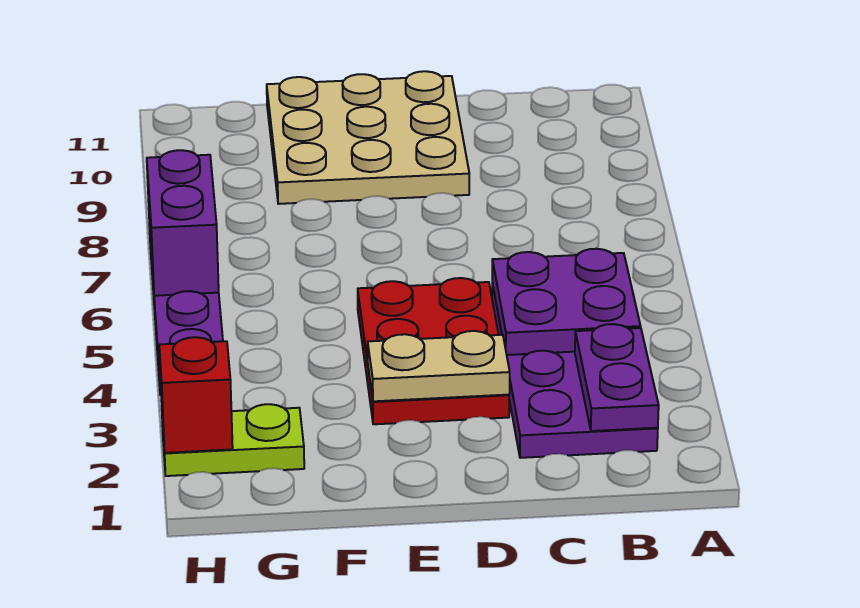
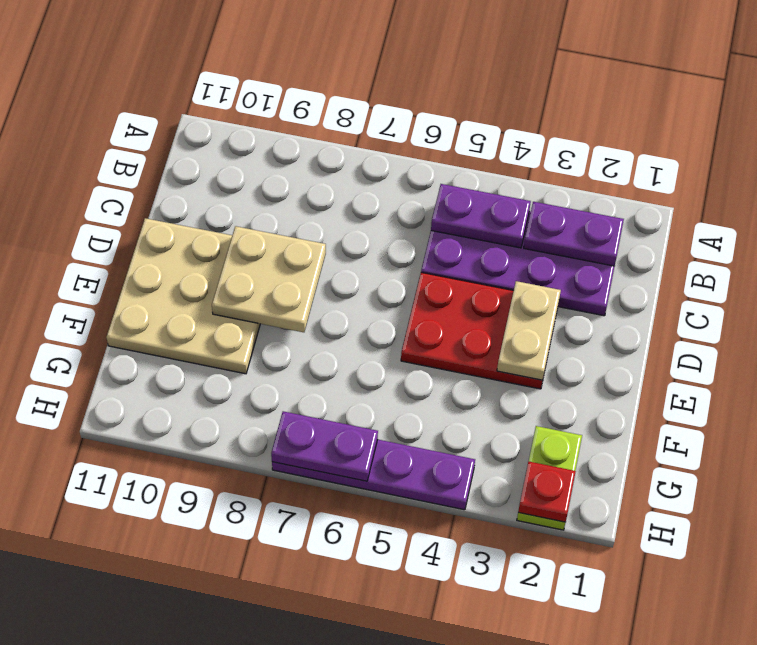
purple plate B4:C5 level 2 -> purple plate B4:B5 level 2
none -> tan plate D8:E9 level 2
red brick H2 level 2 -> red plate H2 level 2
purple brick H6:H7 level 2 -> purple plate H6:H7 level 2

